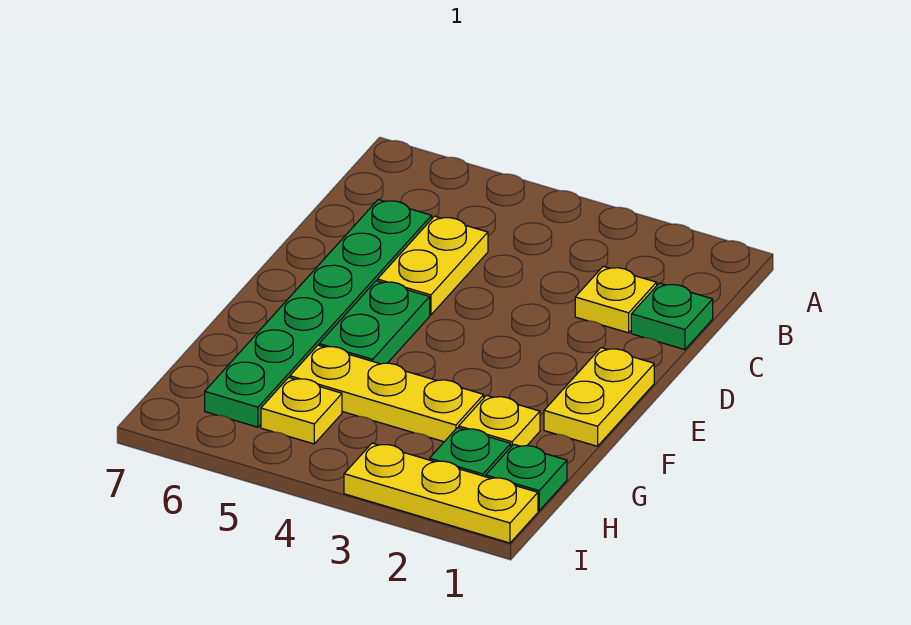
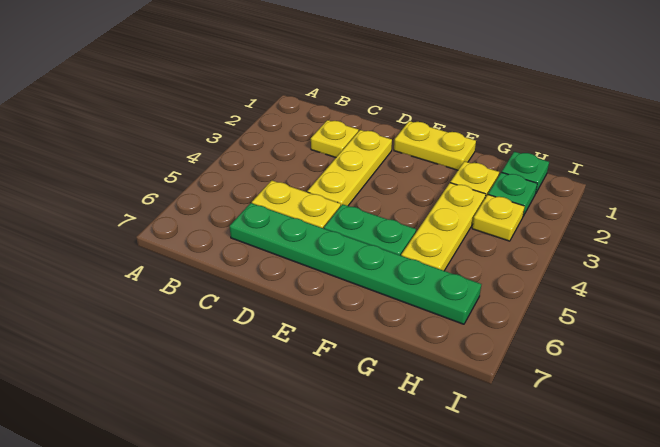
green plate C1 level 1 -> none
yellow plate H5 level 1 -> yellow plate H3 level 1
yellow plate I1:I3 level 1 -> yellow plate D2:D4 level 1

